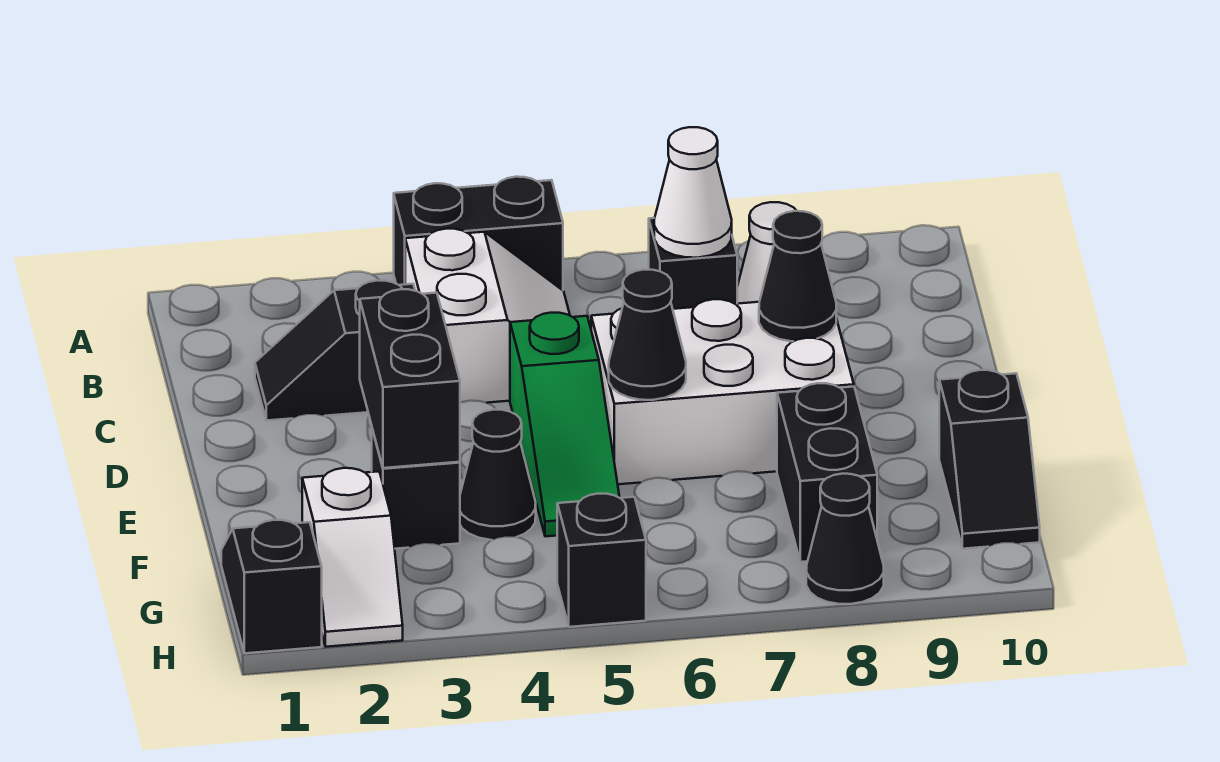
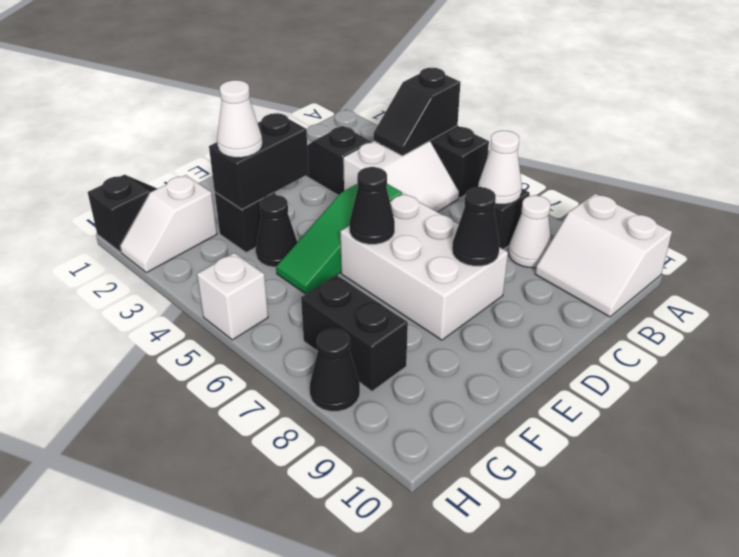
none -> white slope A9:B10 level 1 top A
none -> white cone F3 level 3
black brick F8:G8 level 1 -> black brick G7:G8 level 1
black slope F10:G10 level 1 top F -> black slope A4:B4 level 2 top A
black brick H5 level 1 -> white brick H5 level 1

